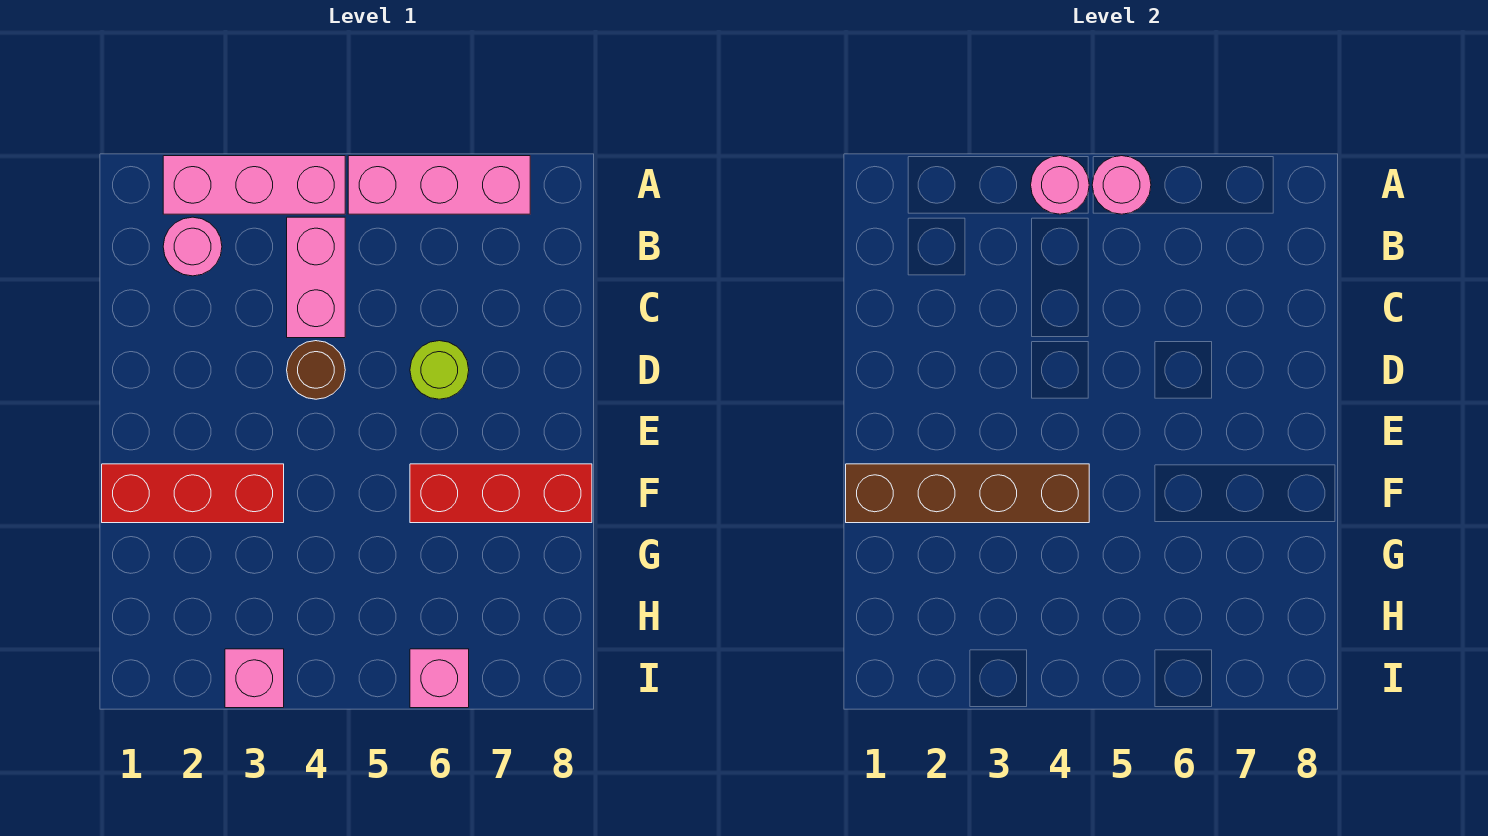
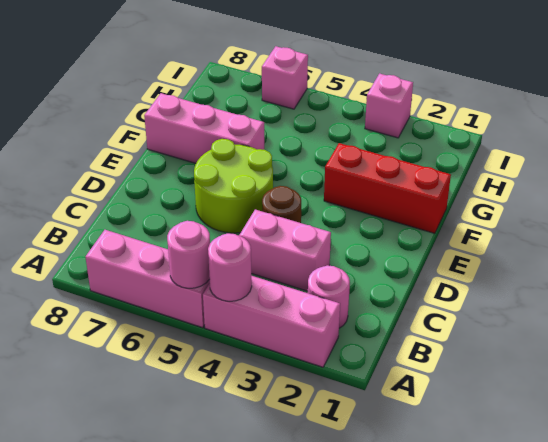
pink brick B4:C4 level 1 -> pink brick C3:C4 level 1
lime round brick D6 level 1 -> lime round brick D5:E6 level 1
brown brick F1:F4 level 2 -> none
red brick F6:F8 level 1 -> pink brick F6:F8 level 1

